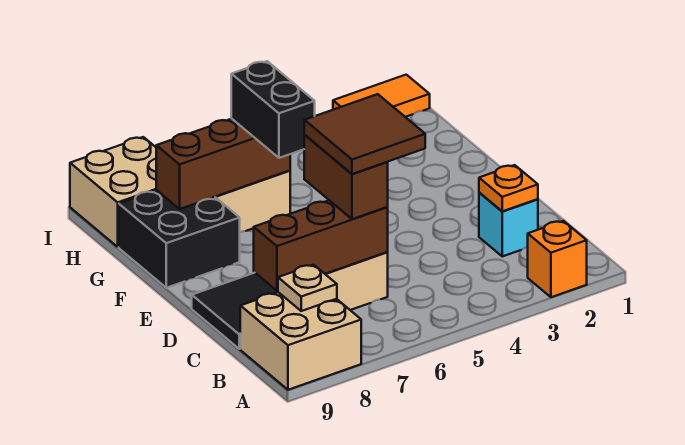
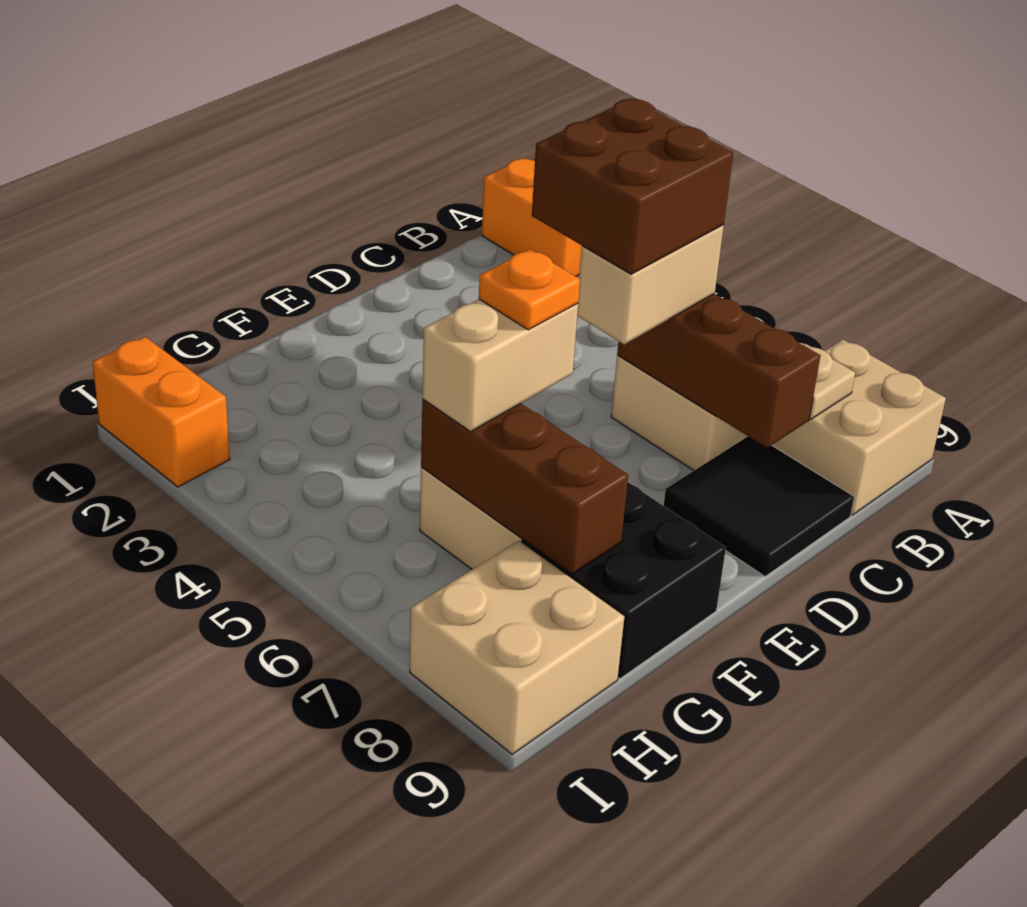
orange brick A2 level 1 -> orange brick A1:A2 level 1
cyan brick C2 level 1 -> none
orange plate C2 level 2 -> orange plate F6 level 4
brown tile C5:D6 level 4 -> brown brick C5:D6 level 4
brown brick C6:D6 level 3 -> tan brick C6:D6 level 3
black brick F6:G6 level 3 -> tan brick F6:G6 level 3
orange tile I1:I2 level 1 -> orange brick I1:I2 level 1

